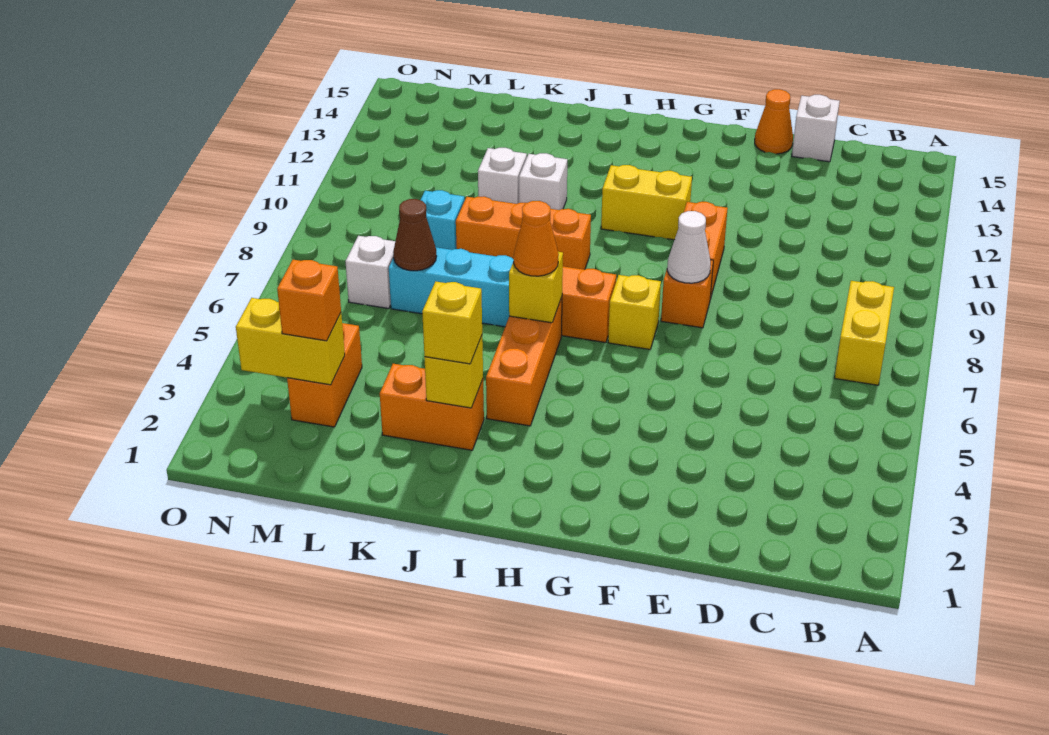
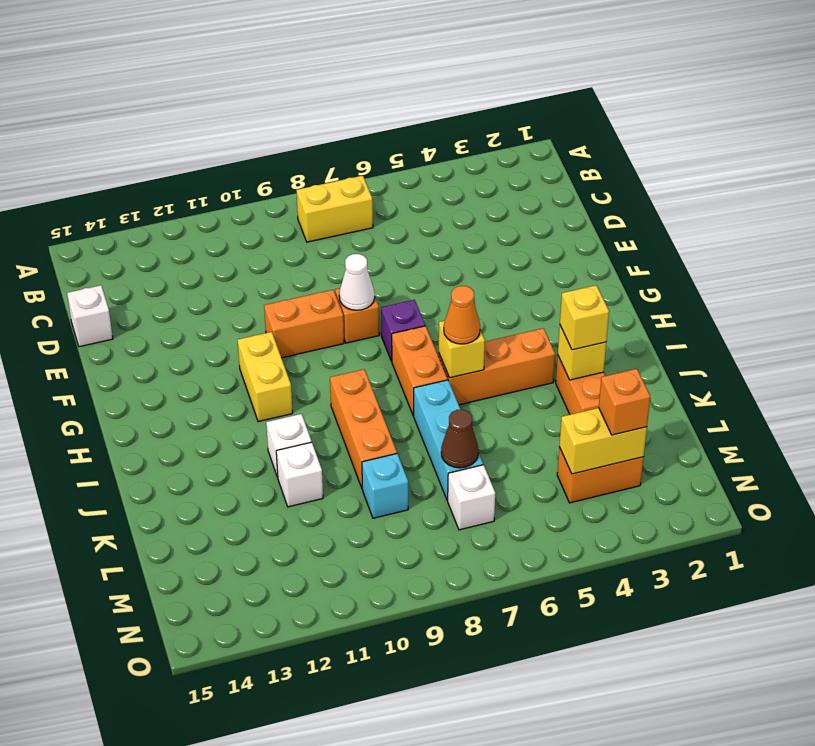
orange cone E15 level 1 -> none
yellow brick G7 level 1 -> purple brick G7 level 1
yellow brick M3:N3 level 2 -> yellow brick M3:M4 level 2

